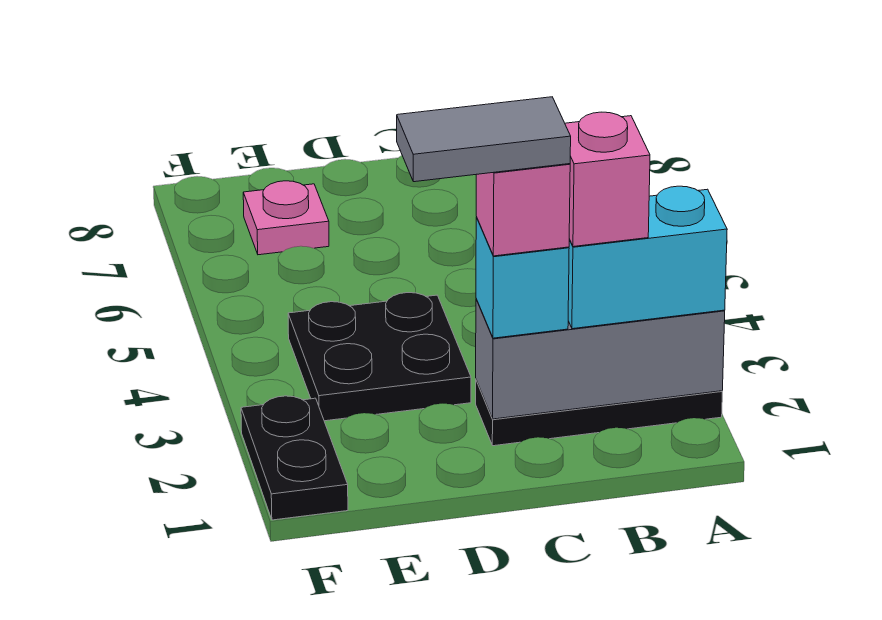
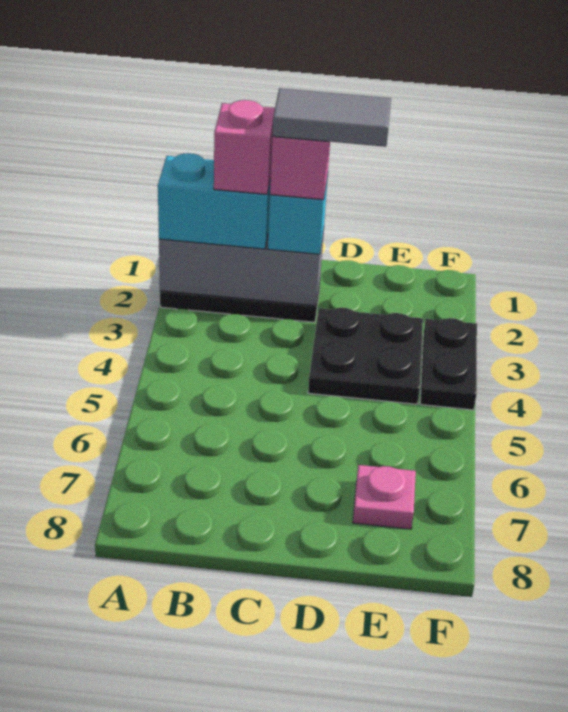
black plate F1:F2 level 1 -> black plate F3:F4 level 1

